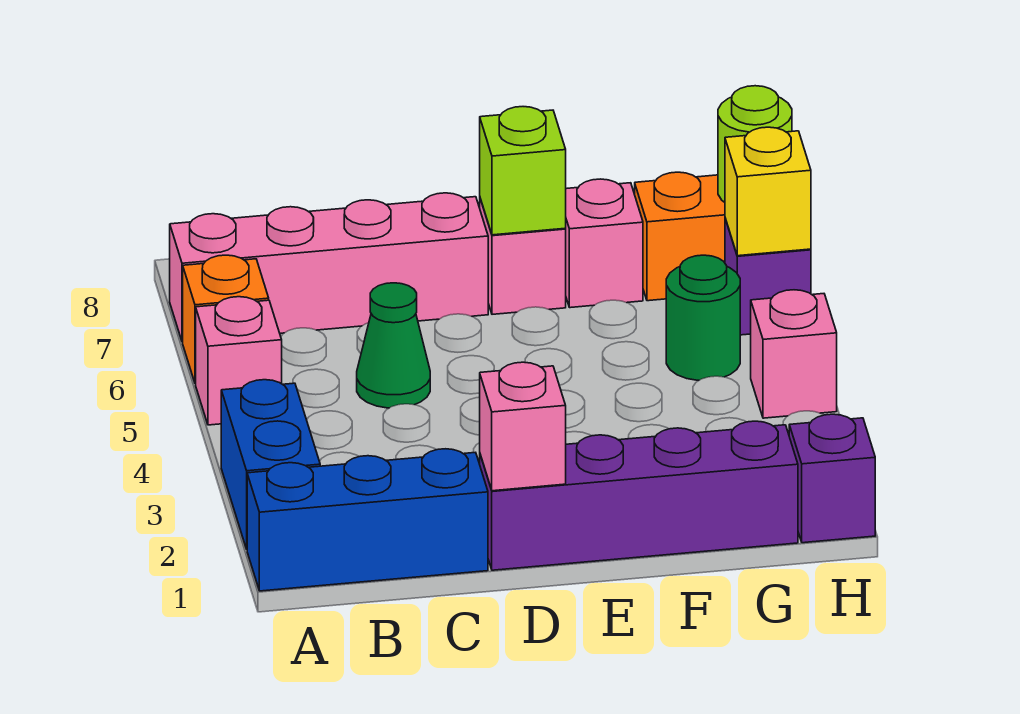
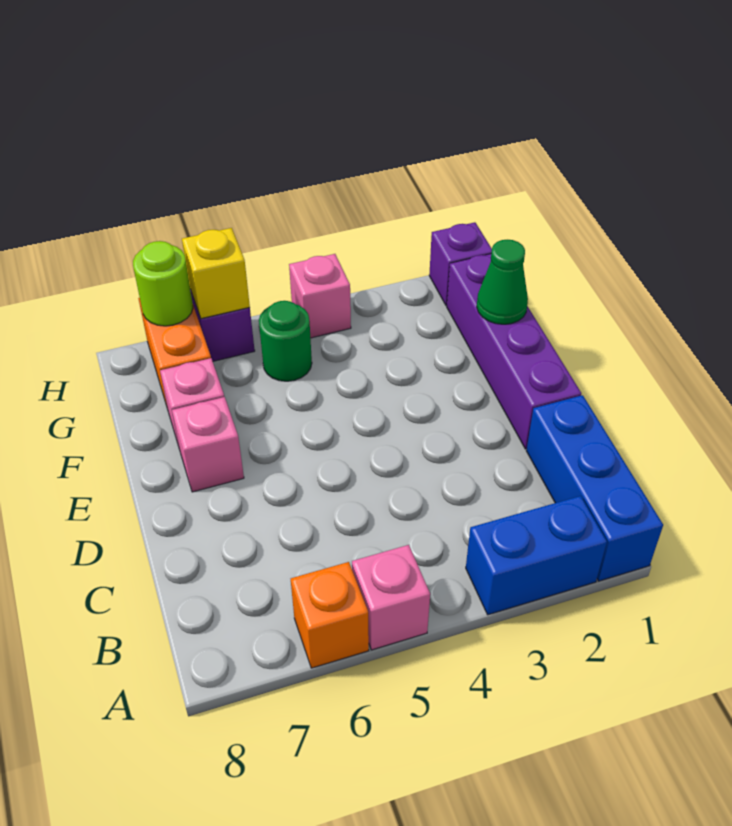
pink brick A7:D7 level 1 -> none
green cone C5 level 1 -> green cone F1 level 2
pink brick D1 level 2 -> none
lime brick E7 level 2 -> none

